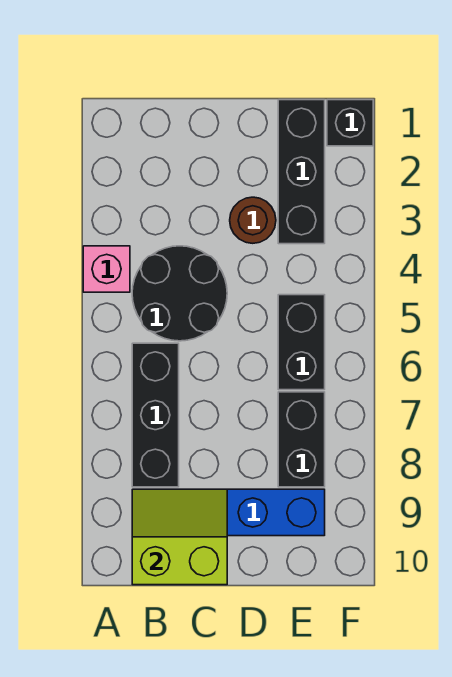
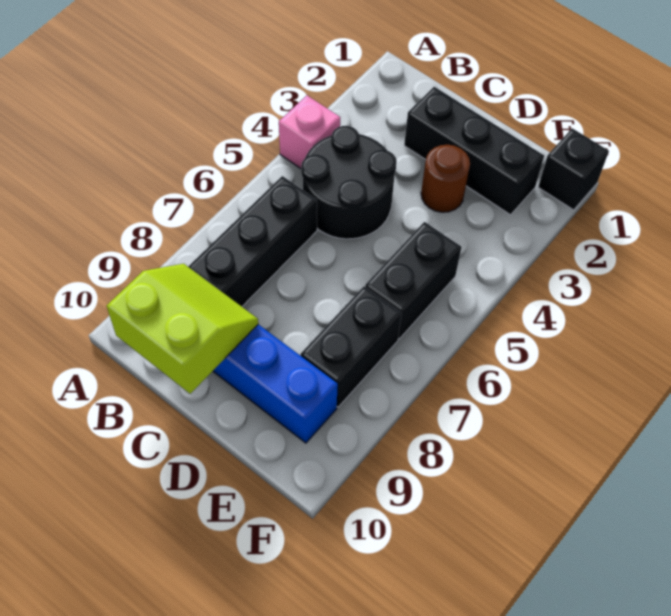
black brick E1:E3 level 1 -> black brick C2:E2 level 1

